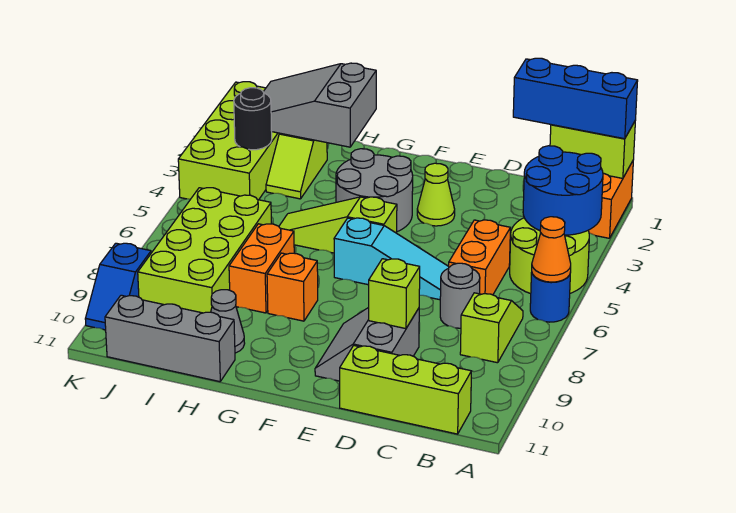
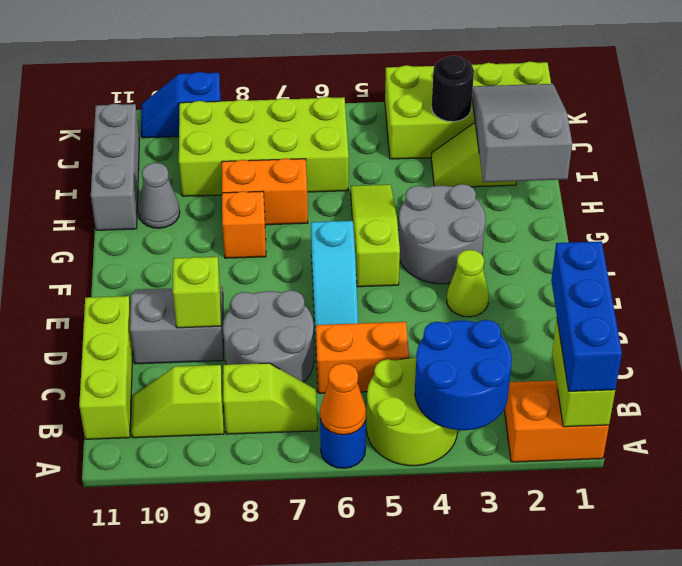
none -> lime slope B9:B10 level 1 top 9
grey round brick C7 level 1 -> grey round brick C7:D8 level 1

